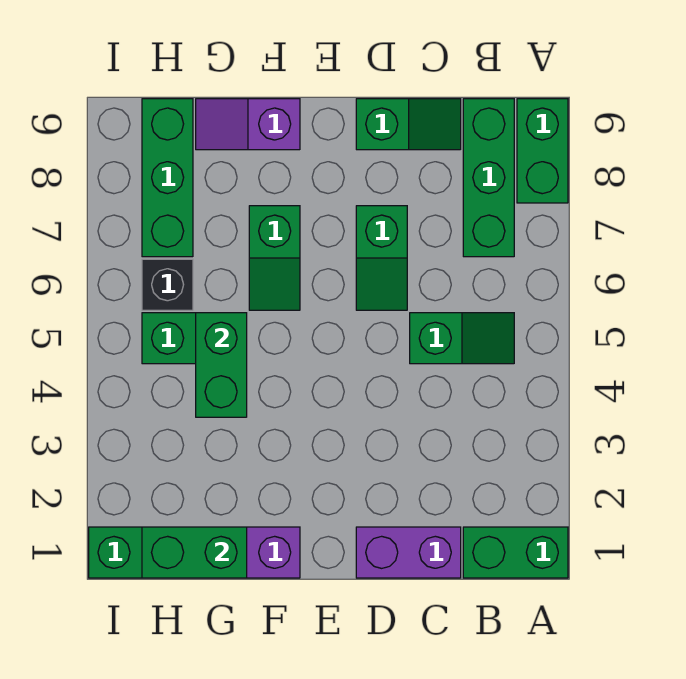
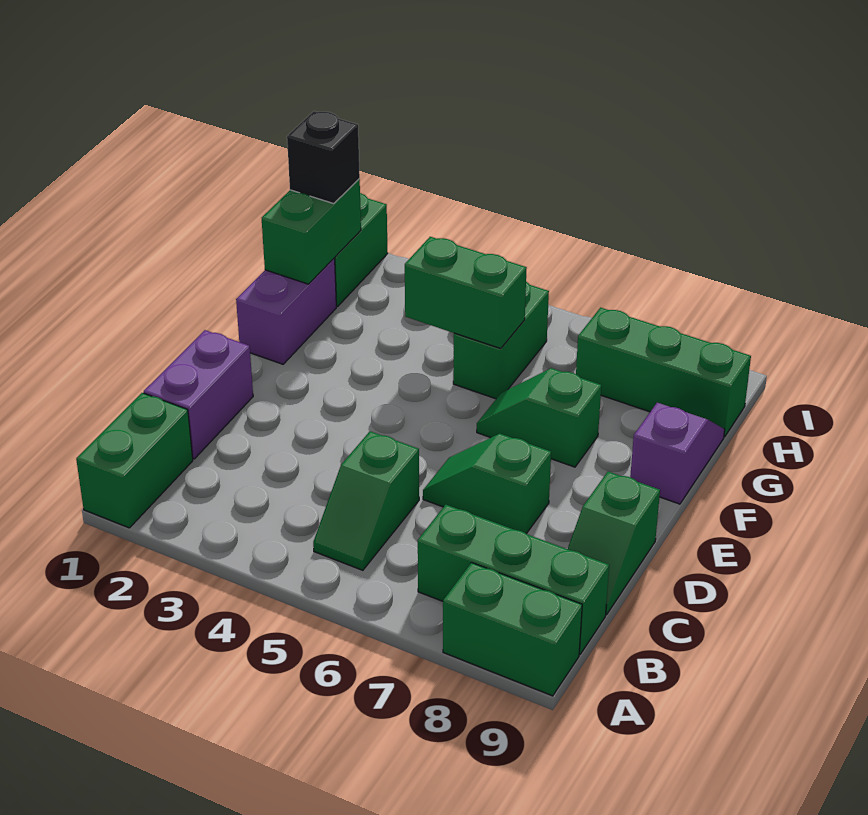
black brick H6 level 1 -> black brick H1 level 3

